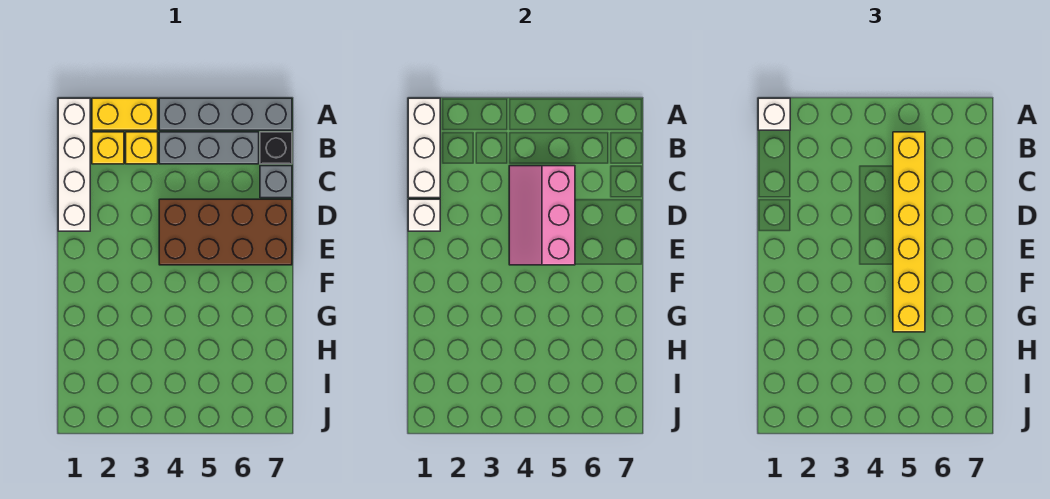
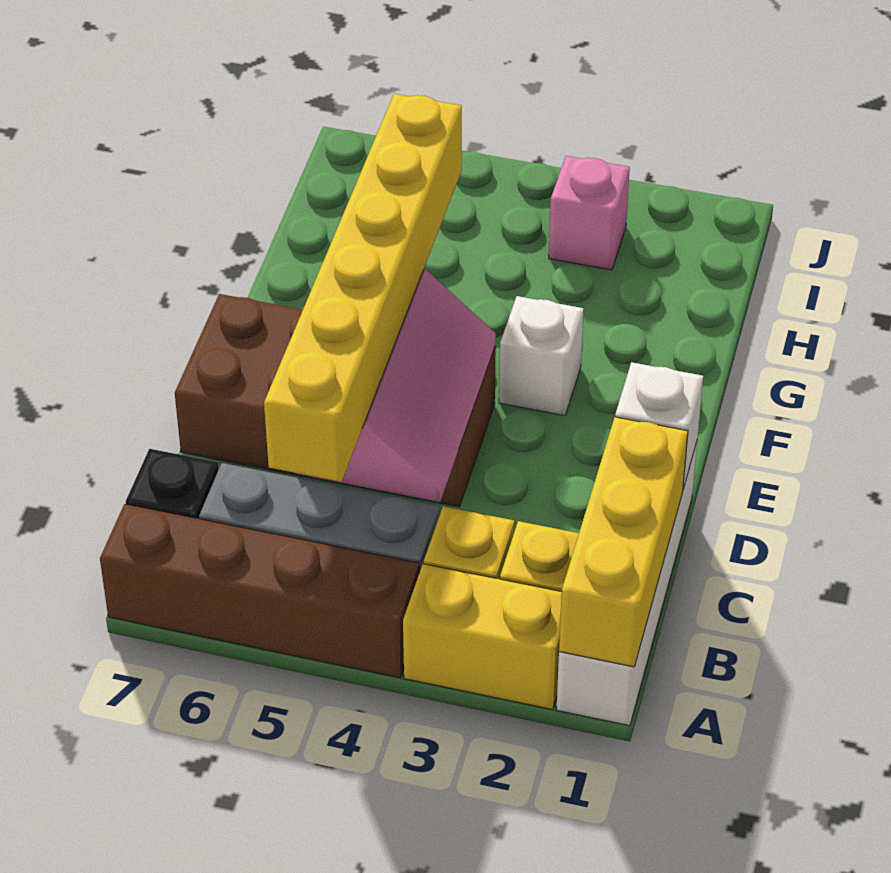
white brick A1:C1 level 2 -> yellow brick A1:C1 level 2
white brick A1 level 3 -> white brick F3 level 1
grey brick A4:A7 level 1 -> brown brick A4:A7 level 1
grey brick C7 level 1 -> none
none -> pink brick I3 level 1

